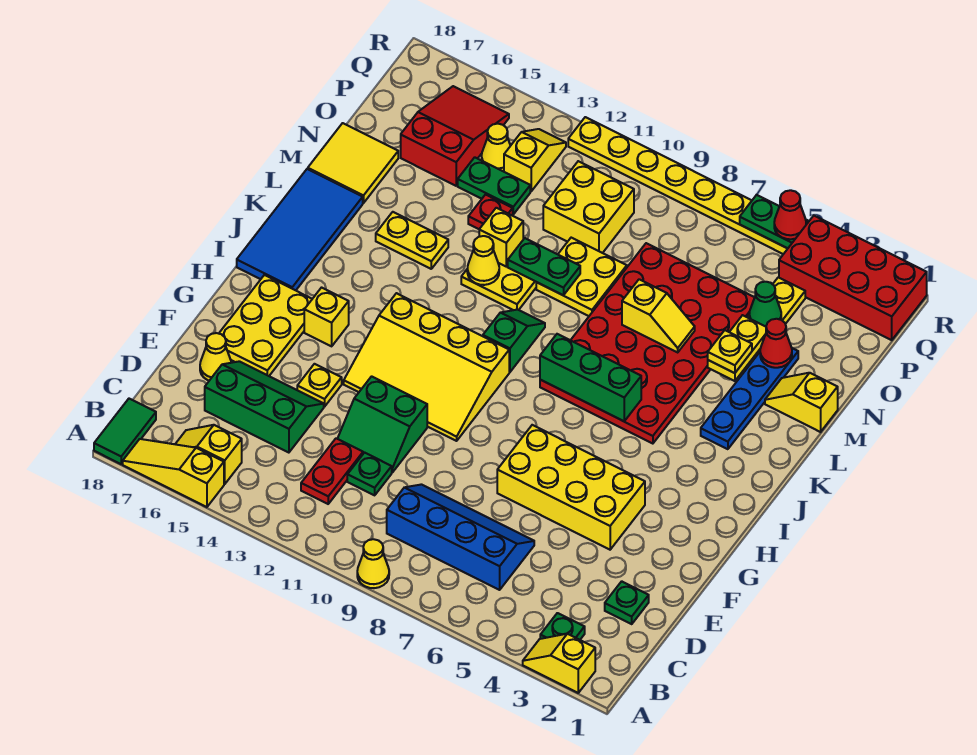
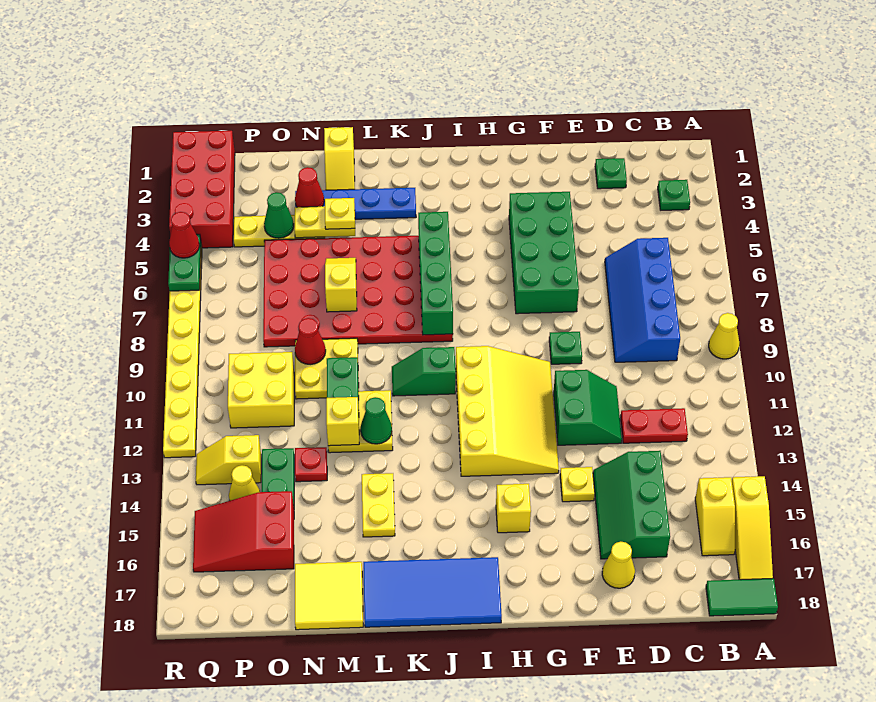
yellow slope A2:A3 level 1 top 2 -> none
green plate D11 level 1 -> green plate F9 level 1
yellow brick F4:G7 level 1 -> green brick F4:G7 level 1
yellow plate F16:H17 level 1 -> none
green brick J6:J8 level 2 -> green brick J5:J8 level 2
yellow cone L12 level 2 -> green cone L12 level 2
none -> red cone N9 level 2

